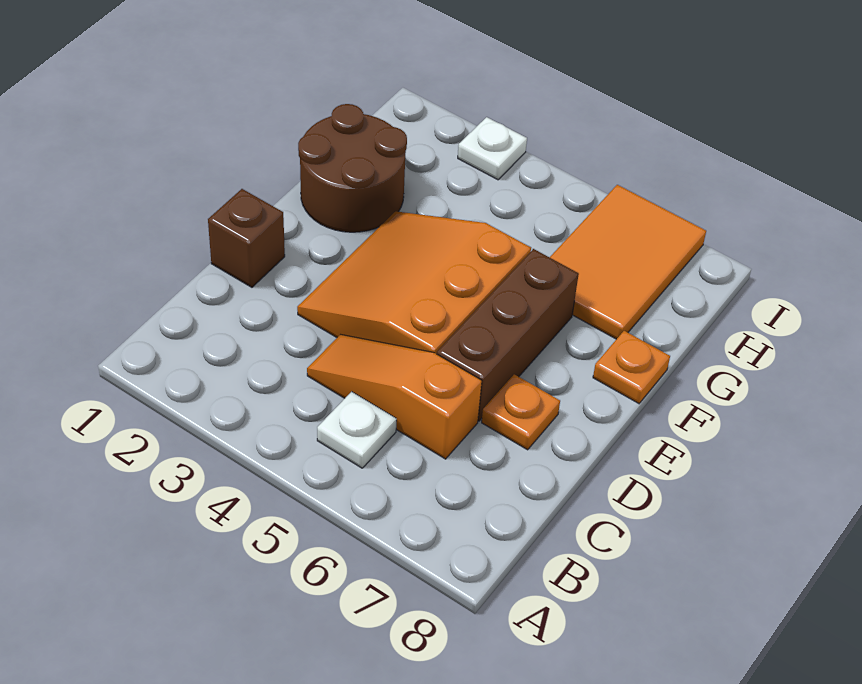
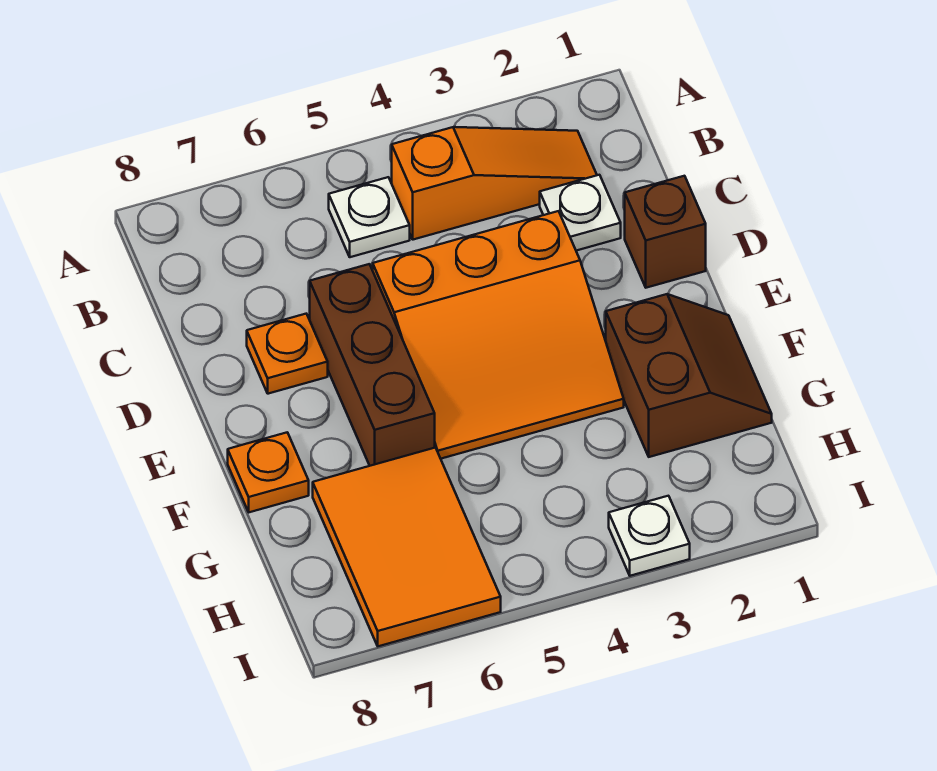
none -> white plate C2 level 1
orange slope C4:C6 level 1 top 6 -> orange slope B2:B4 level 1 top 4
orange slope D3:F5 level 1 top 5 -> orange slope D3:F5 level 1 top D
brown round brick F1:G2 level 1 -> brown slope F1:G2 level 1 top 2

